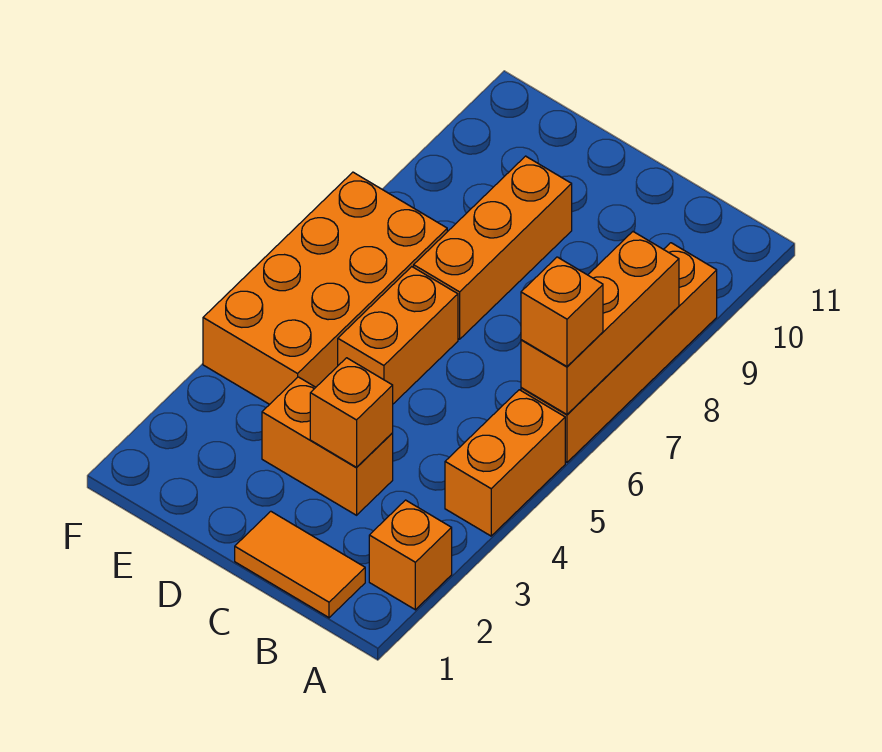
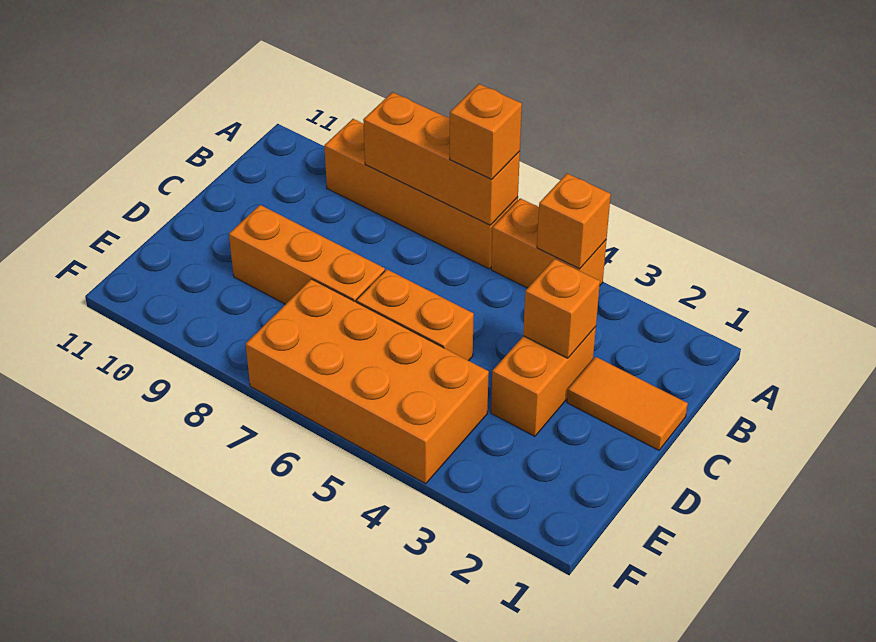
orange brick A2 level 1 -> orange brick A4 level 2
orange tile B1:C1 level 1 -> orange tile C1:C2 level 1

